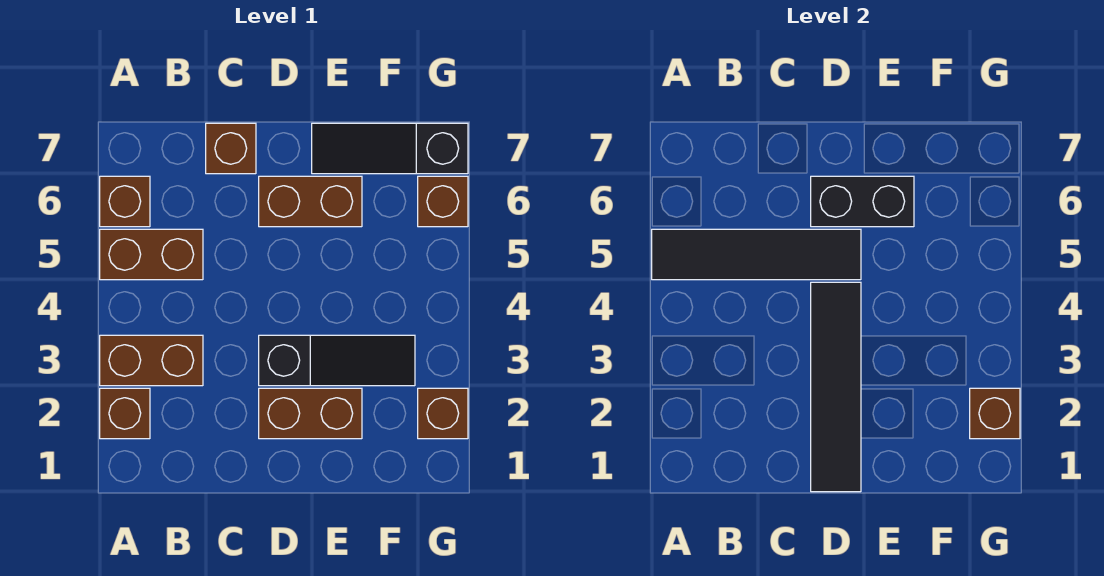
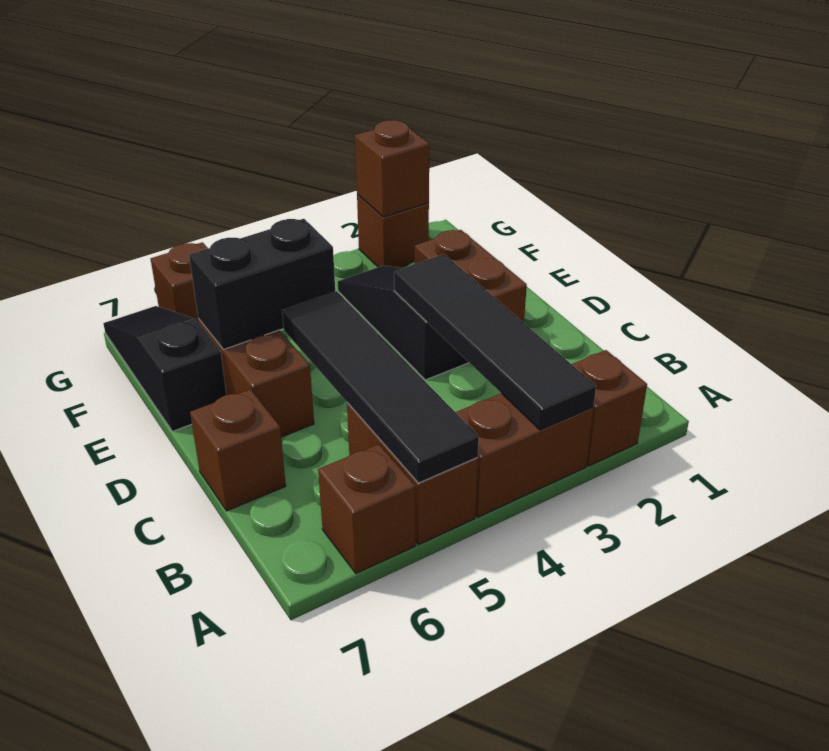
brown brick A3:B3 level 1 -> brown brick A3:A4 level 1
black tile D1:D4 level 2 -> black tile A3:D3 level 2
black brick D6:E6 level 2 -> black brick E5:E6 level 2
black slope E7:G7 level 1 top G -> black slope E7:G7 level 1 top E

